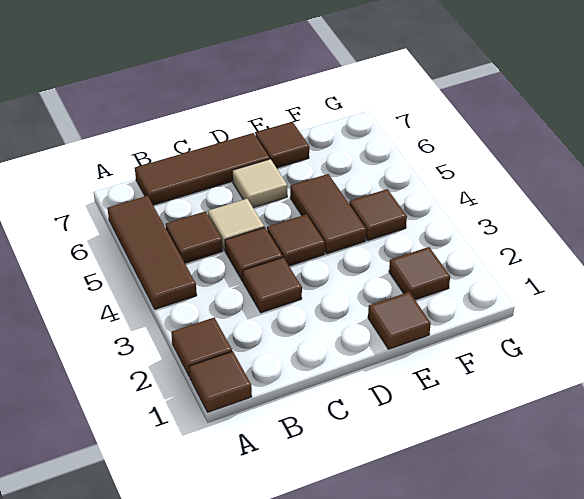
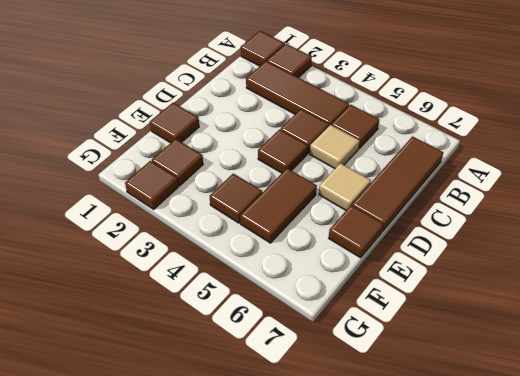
brown tile A4:A6 level 1 -> brown tile B2:B4 level 1
brown tile C3 level 1 -> brown tile G2 level 1
brown tile E4:E5 level 1 -> brown tile E5:F5 level 1

